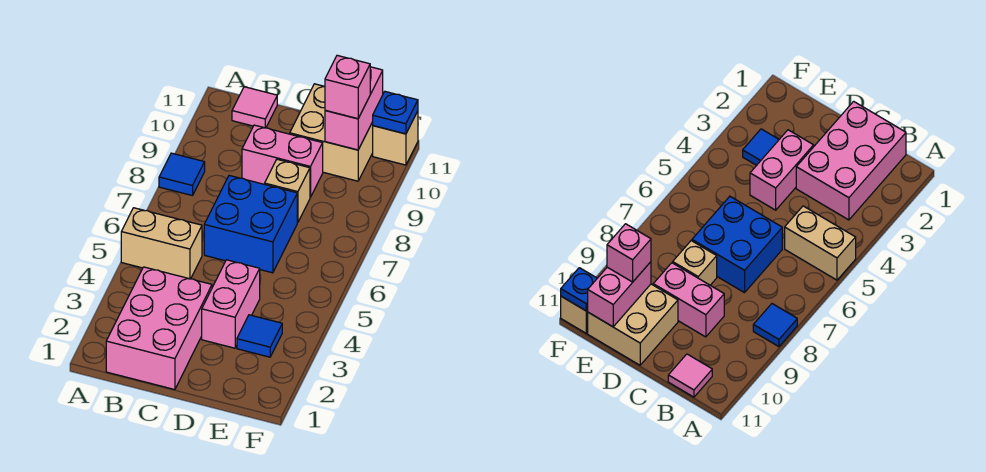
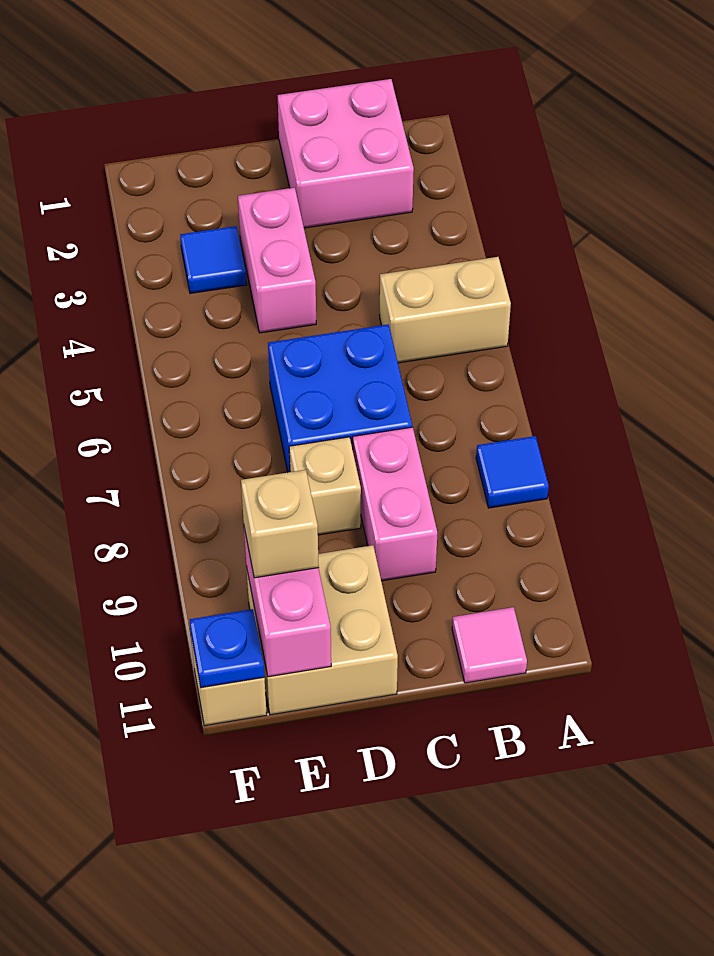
pink brick B1:C3 level 1 -> pink brick B1:C2 level 1
pink brick C9:D9 level 1 -> pink brick C8:C9 level 1
pink brick E10 level 3 -> tan brick E10 level 3

